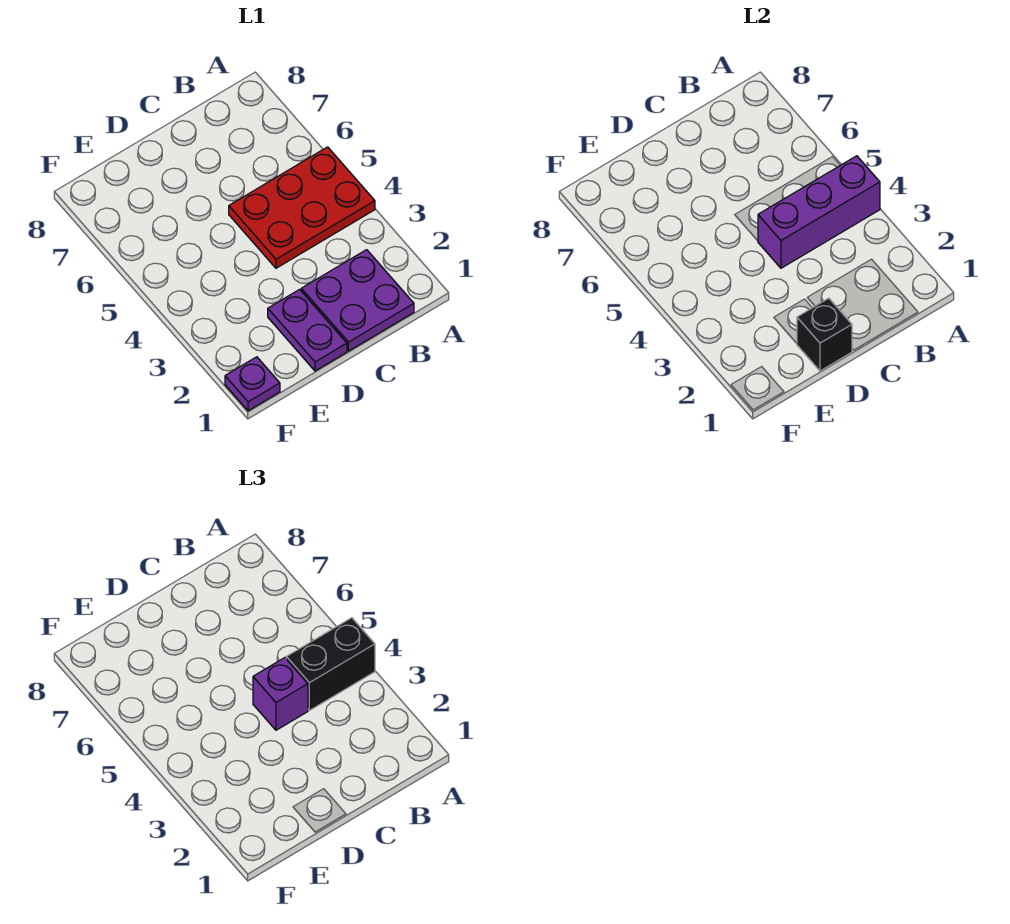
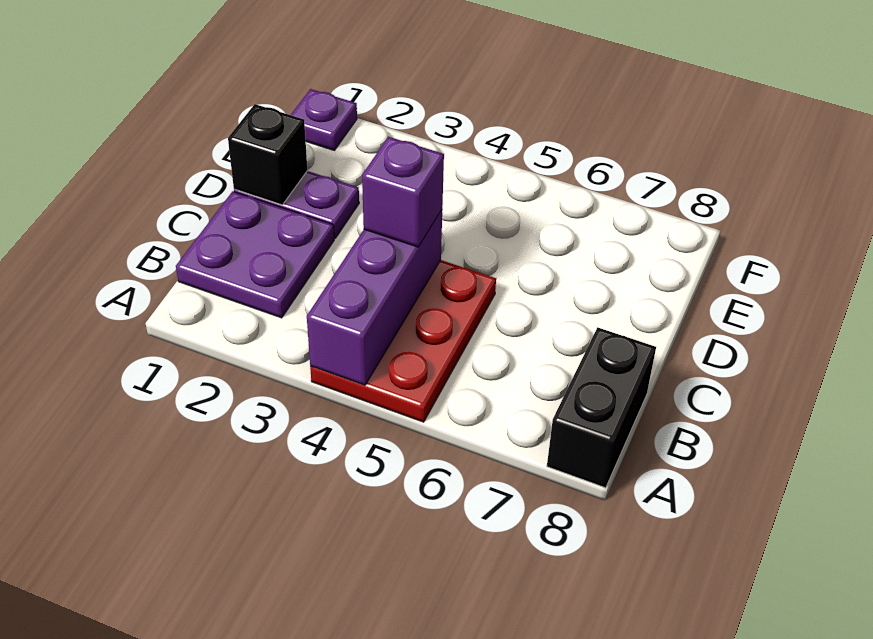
black brick A4:B4 level 3 -> black brick A8:B8 level 1

